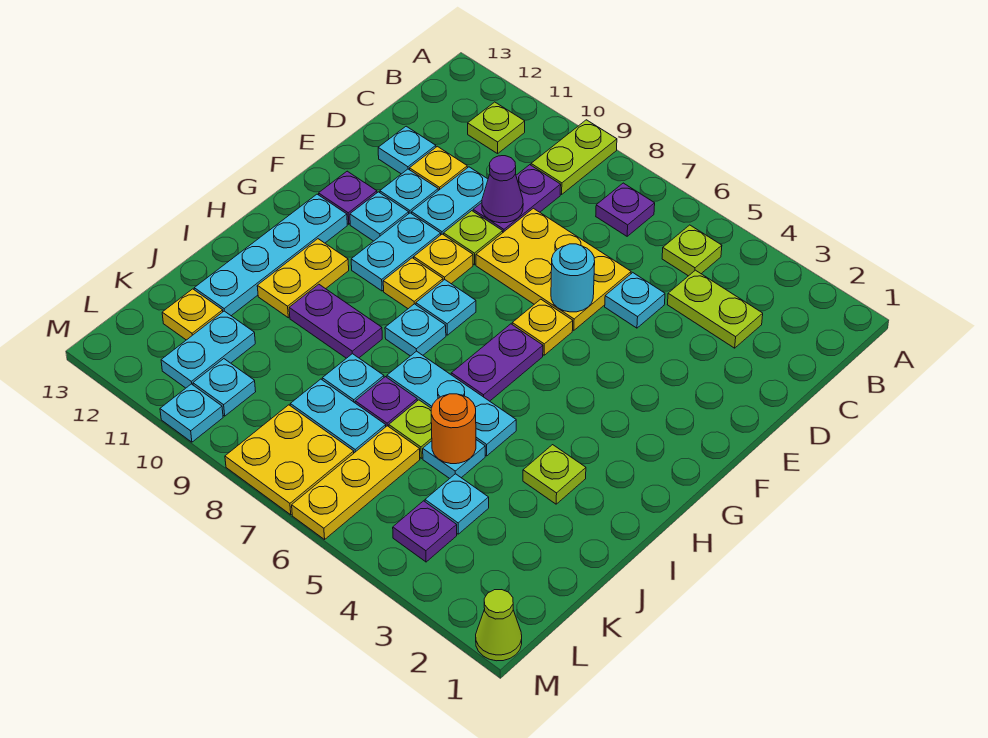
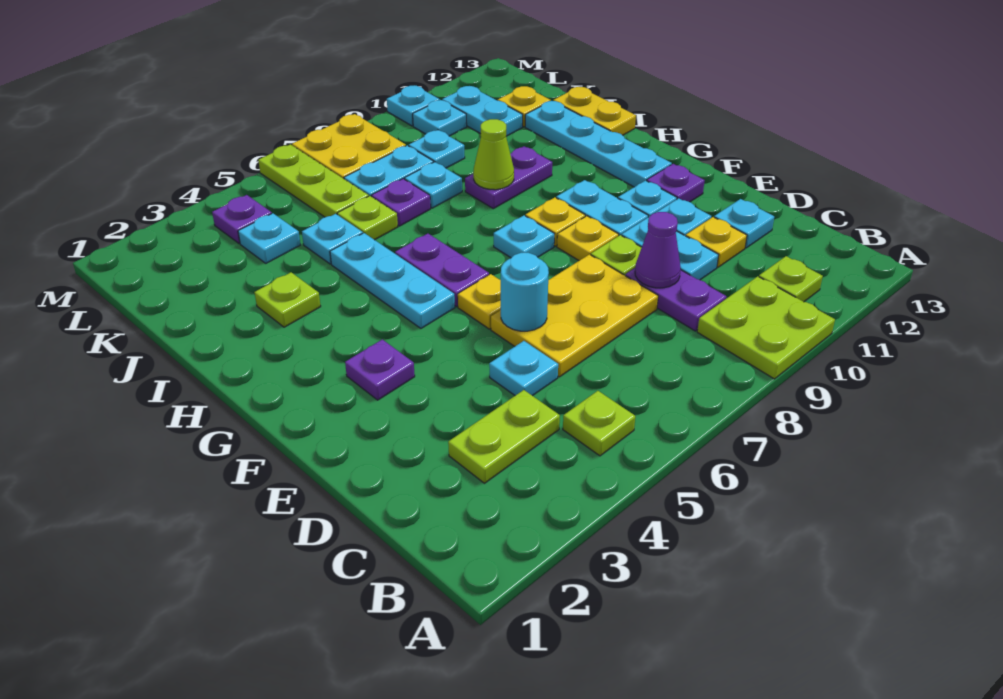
lime plate A9:B9 level 1 -> lime plate A9:B10 level 1
purple plate B7 level 1 -> purple plate F3 level 1
cyan plate H8 level 1 -> cyan plate K9 level 1
yellow plate H11:I11 level 1 -> yellow plate I13:J13 level 1
cyan plate I5:I7 level 1 -> cyan plate G5:I5 level 1
orange round brick J5 level 2 -> none
yellow plate K6:M6 level 1 -> lime plate K6:M6 level 1
lime cone M1 level 1 -> lime cone I9 level 2

